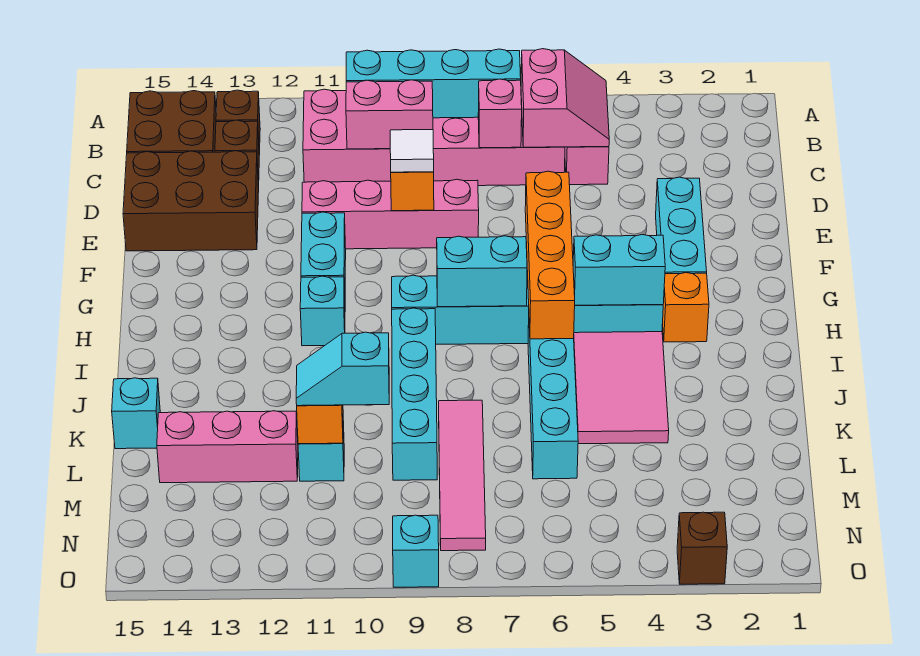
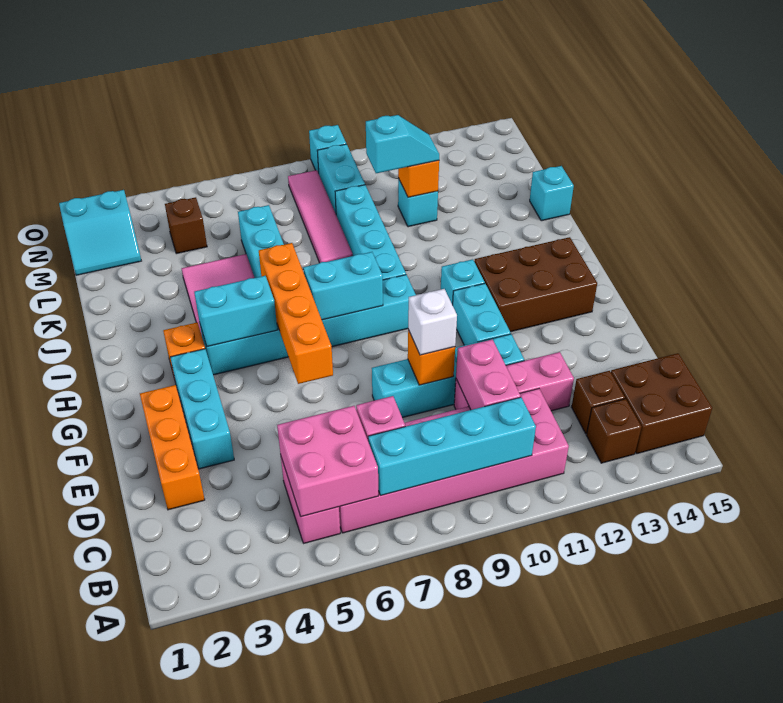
pink slope B5:C6 level 2 top 6 -> pink brick B5:C6 level 2
pink brick C9:C10 level 2 -> pink brick C10:D10 level 2
none -> orange brick D2:F2 level 1
brown brick D13:E15 level 1 -> brown brick G12:H14 level 1
pink brick E8:E11 level 1 -> cyan brick E8:E11 level 1
white tile E9 level 3 -> white brick E9 level 3
pink brick L12:L14 level 1 -> pink brick D10:D12 level 1
none -> cyan slope M1:N2 level 1 top N
none -> cyan brick M9:N9 level 1
brown brick O3 level 1 -> brown brick M4 level 1

